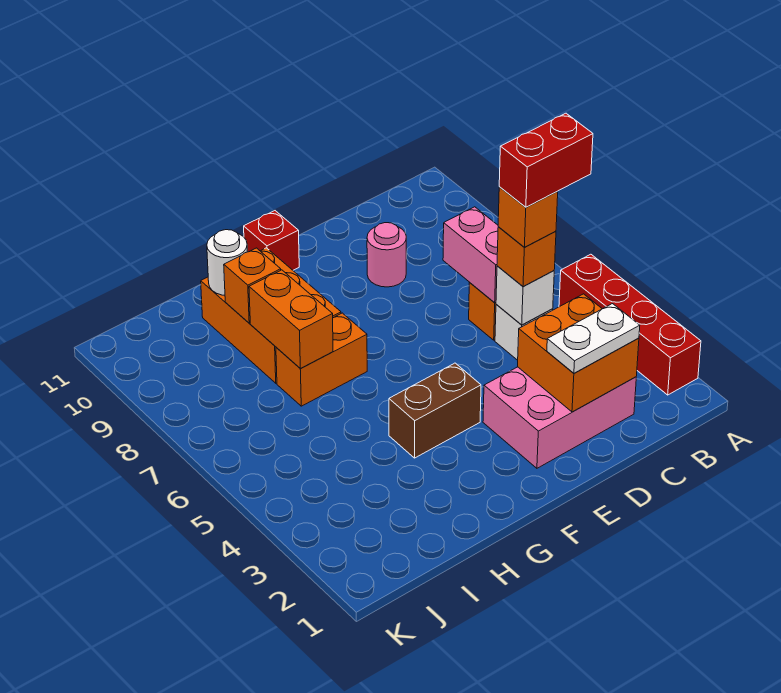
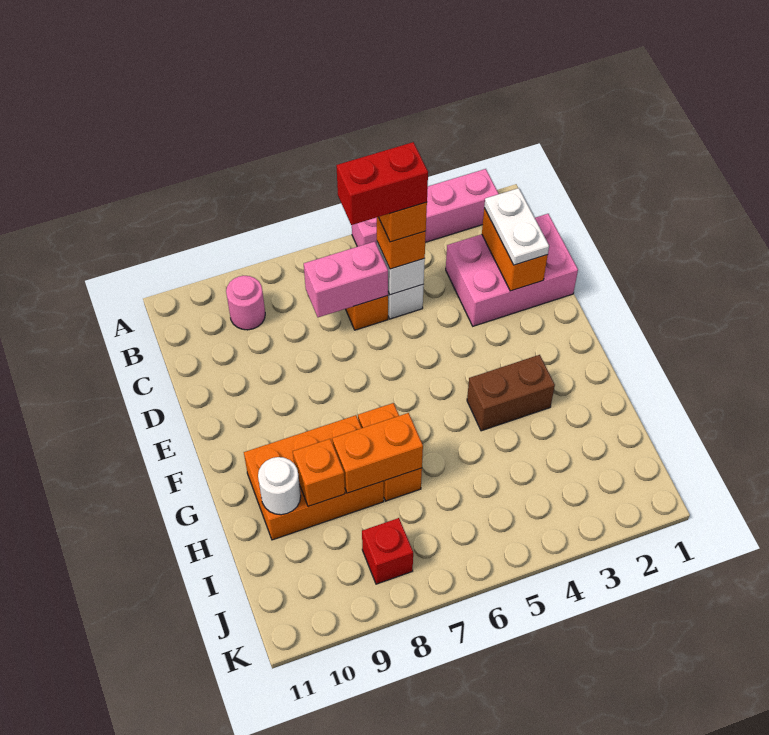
red brick A2:A5 level 1 -> pink brick A2:A5 level 1
red brick B5:C5 level 5 -> red brick C5:C6 level 5
pink brick C2:E3 level 1 -> pink brick C1:D3 level 1
orange brick C2:D3 level 2 -> orange brick C2:D2 level 2
pink round brick D9 level 1 -> pink round brick B9 level 1
brown brick F4:G4 level 1 -> brown brick G3:G4 level 1
red brick F11 level 1 -> red brick J8 level 1

